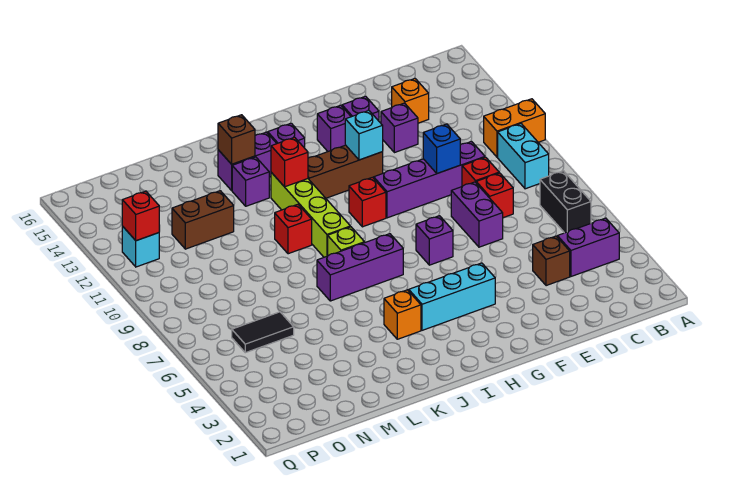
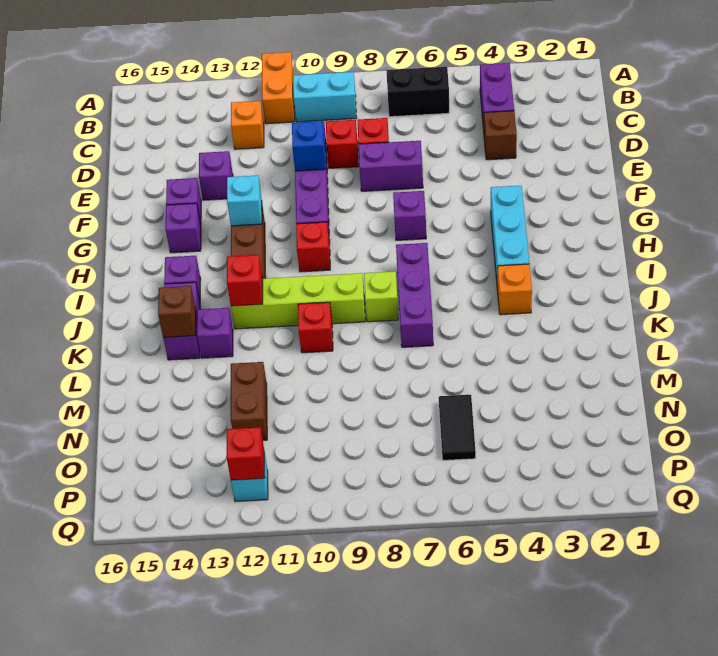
orange brick D14 level 1 -> orange brick C12 level 1

